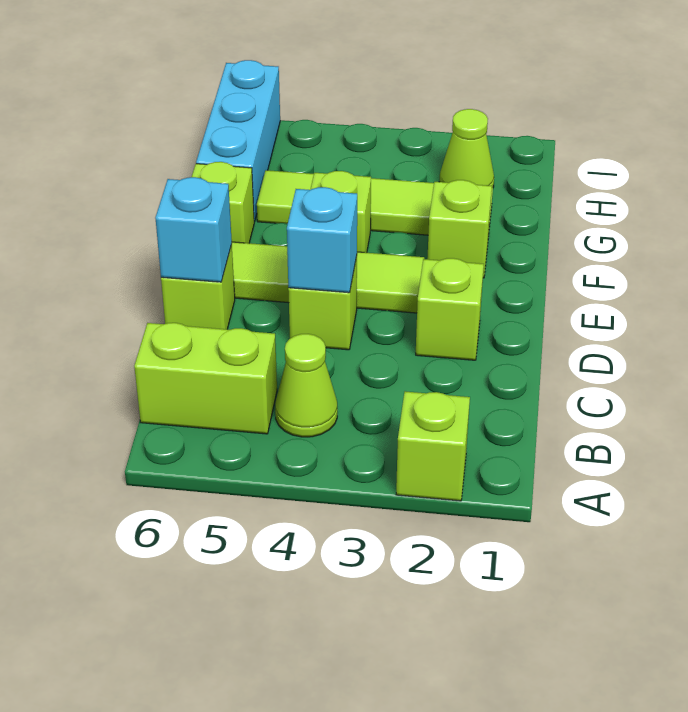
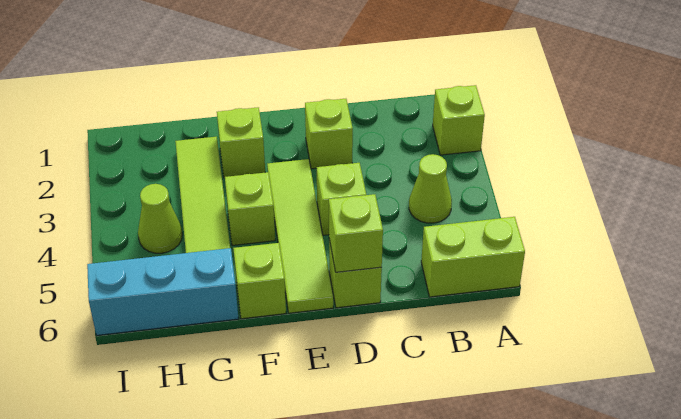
lime brick B5:B6 level 1 -> lime brick A6:B6 level 1
cyan brick D4 level 2 -> none
cyan brick D6 level 2 -> lime brick D6 level 2
lime cone H2 level 1 -> lime cone H4 level 1

